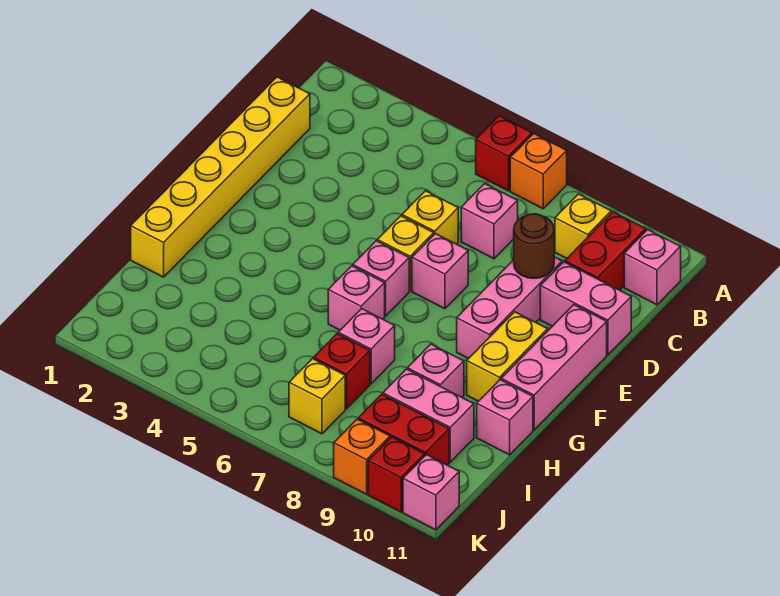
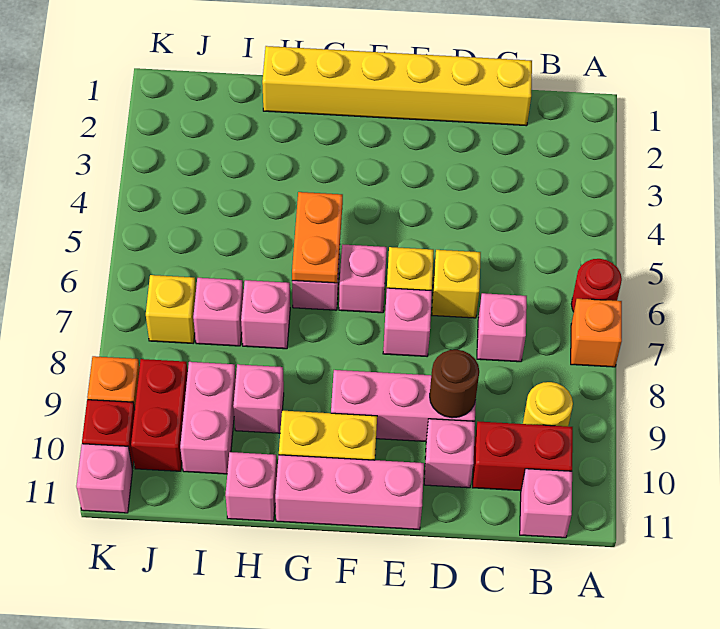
red brick A6 level 1 -> red round brick A6 level 1
yellow brick B9 level 1 -> yellow round brick B9 level 1
pink brick D10:D11 level 1 -> pink brick D10 level 1
none -> orange plate G5:G6 level 2
red brick I7 level 1 -> pink brick I7 level 1

